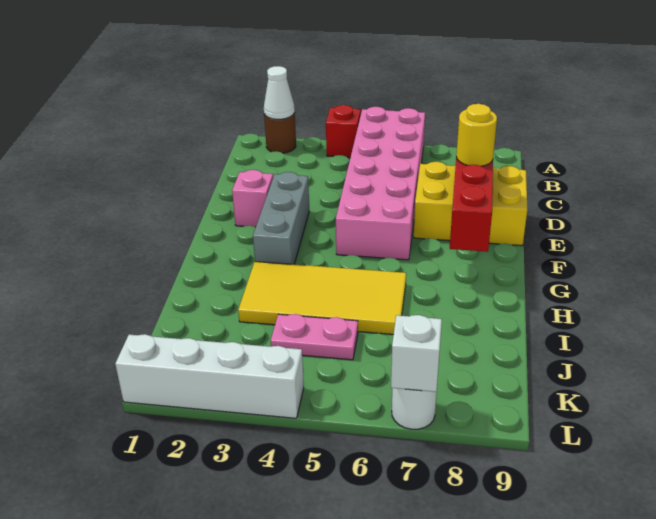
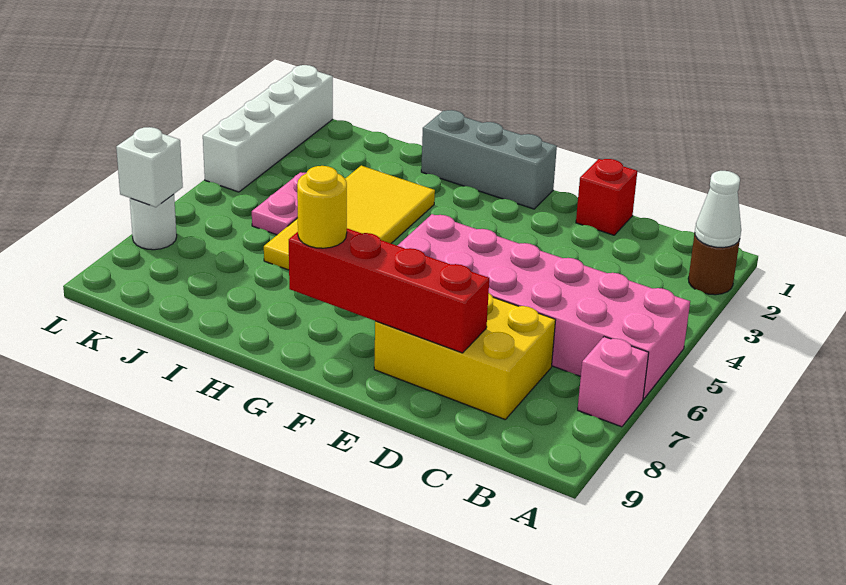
red brick A4 level 1 -> red brick D1 level 1
yellow brick D7:E9 level 1 -> yellow brick C7:E8 level 1
pink brick E2 level 1 -> pink brick A7 level 1
grey brick E3:G3 level 1 -> grey brick F1:H1 level 1
yellow round brick E8 level 3 -> yellow round brick G8 level 3

